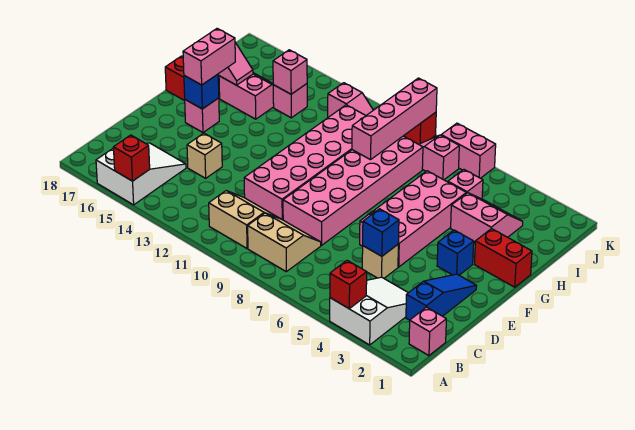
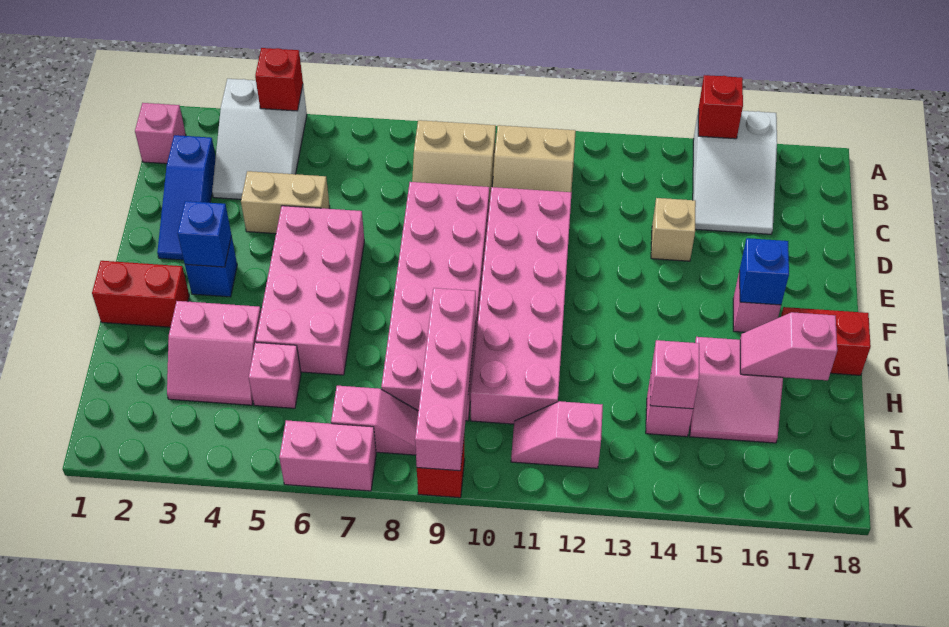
tan brick D5 level 1 -> tan brick D4:D5 level 1
blue brick D5 level 2 -> blue brick F3 level 2
pink brick F16:G16 level 3 -> none

